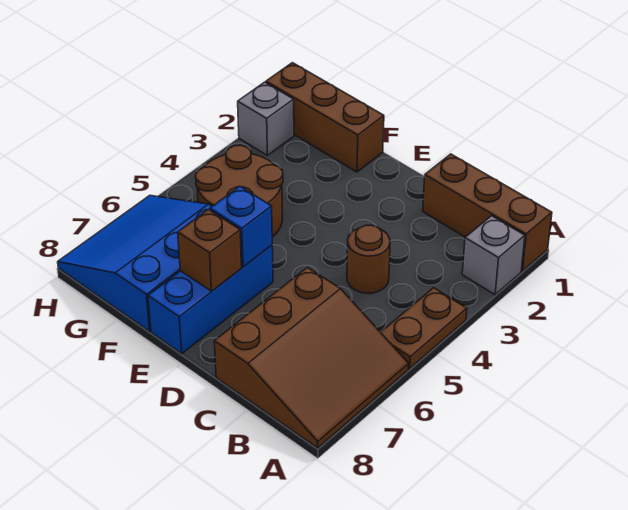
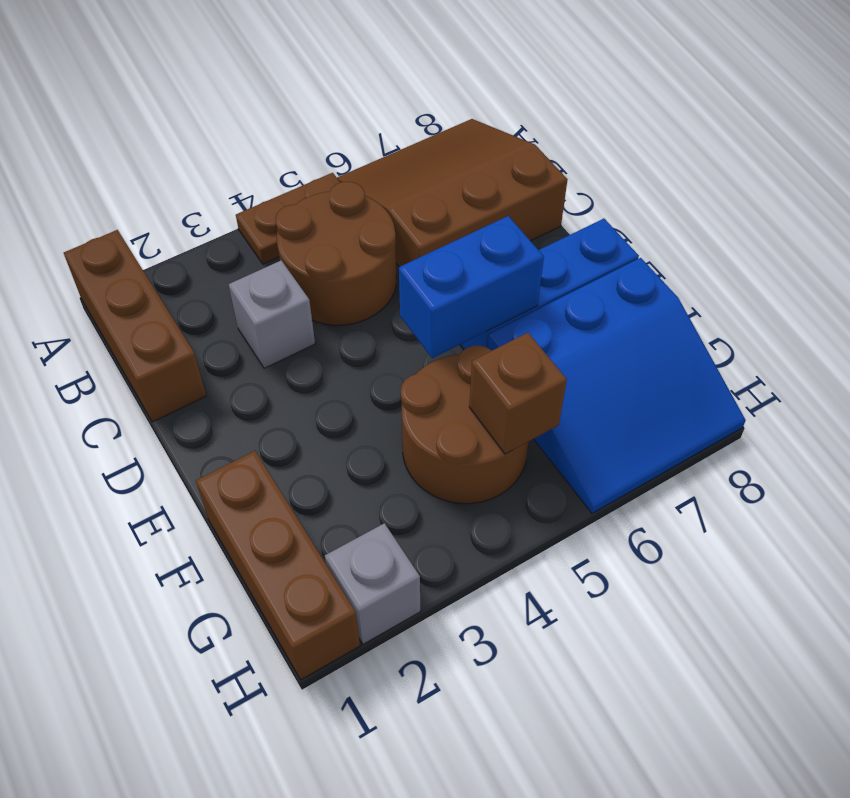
grey brick A2 level 1 -> grey brick C3 level 1
brown round brick C4 level 1 -> brown round brick B4:C5 level 1
blue brick E6 level 2 -> blue brick E5:E6 level 2
brown brick E7 level 2 -> brown brick G5 level 2

